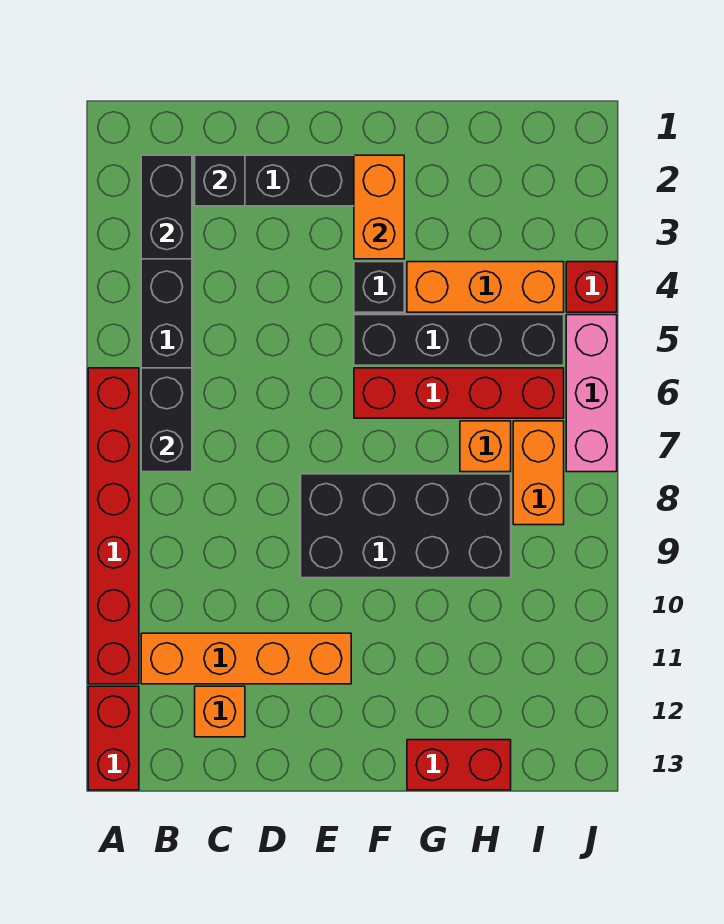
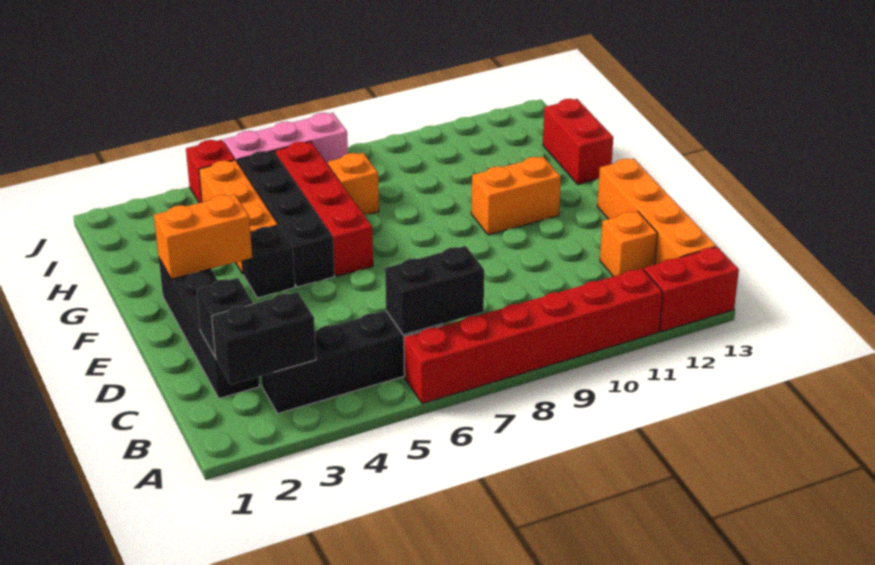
orange brick B11:E11 level 1 -> orange brick B13:E13 level 1
black brick E8:H9 level 1 -> none
orange brick I7:I8 level 1 -> orange brick F10:F11 level 1

